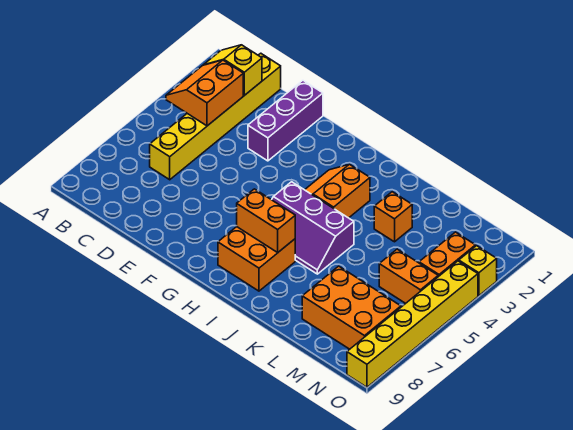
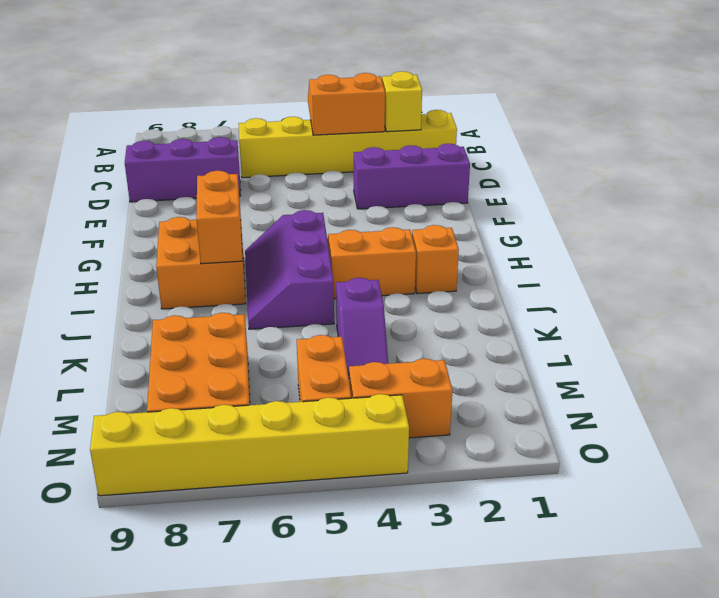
none -> purple brick D7:D9 level 1
orange brick K3 level 1 -> orange brick I2 level 1
none -> purple slope K4:L4 level 1 top K
yellow brick O3 level 1 -> none

